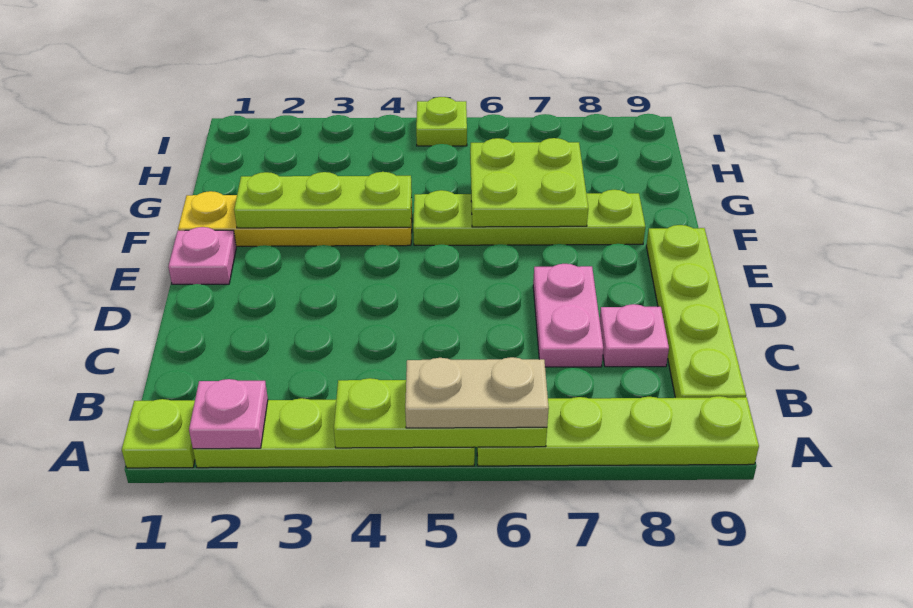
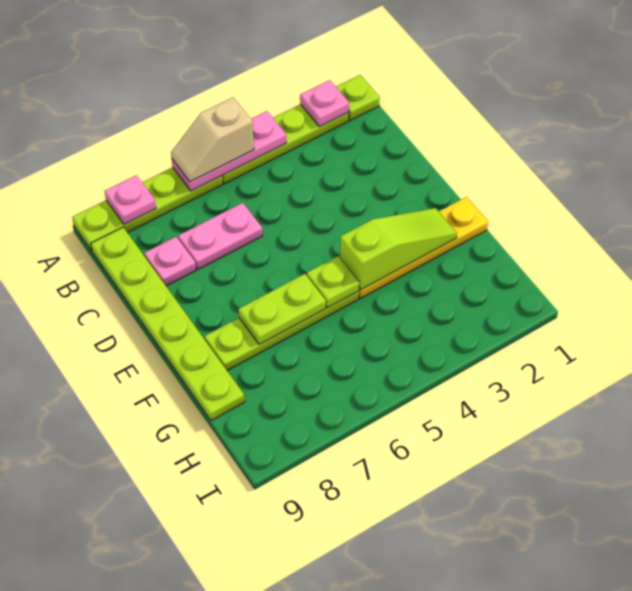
lime plate A4:A6 level 2 -> pink plate A4:A6 level 2
tan plate A5:A6 level 3 -> tan slope A5:A6 level 3 top 5
lime plate B9:E9 level 1 -> lime plate B9:G9 level 1
pink plate C7:D7 level 1 -> pink plate C6:C7 level 1
pink plate E1 level 1 -> pink plate A8 level 2
lime plate F2:F4 level 2 -> lime slope F2:F4 level 2 top 4
lime plate F6:G7 level 2 -> lime plate F6:F7 level 2
lime plate I5 level 1 -> lime plate F5 level 2

